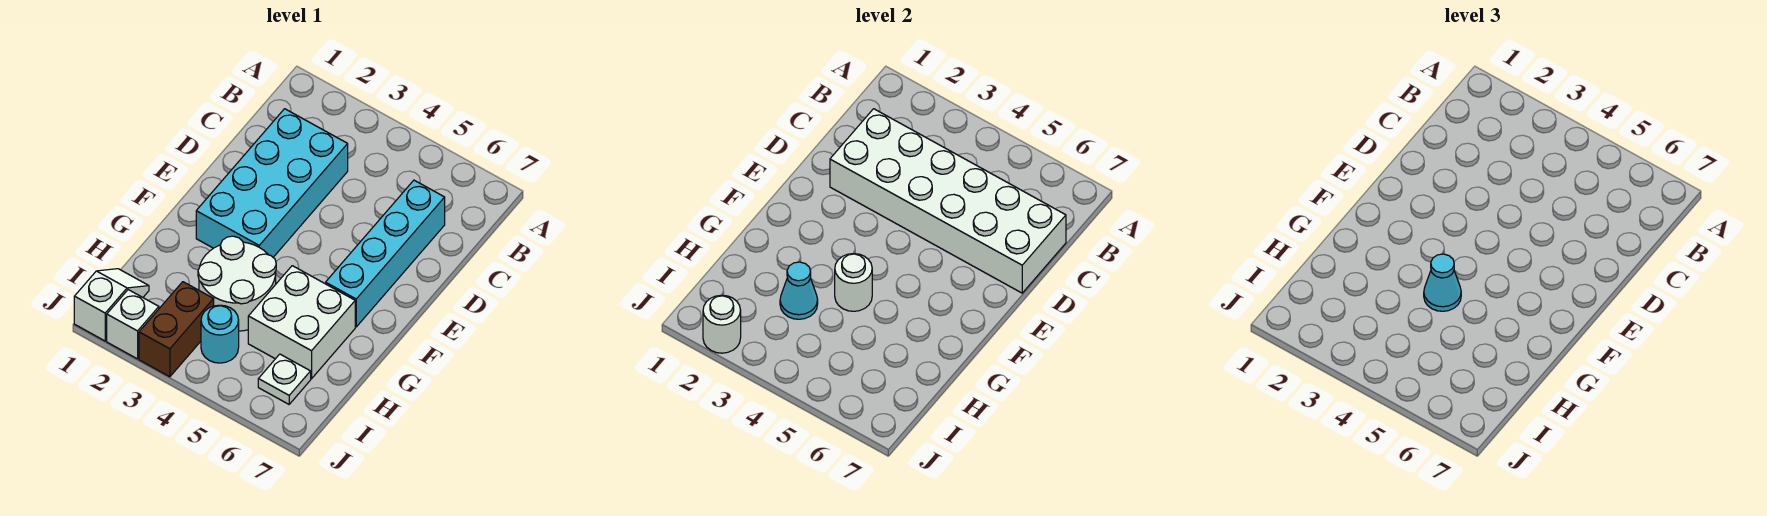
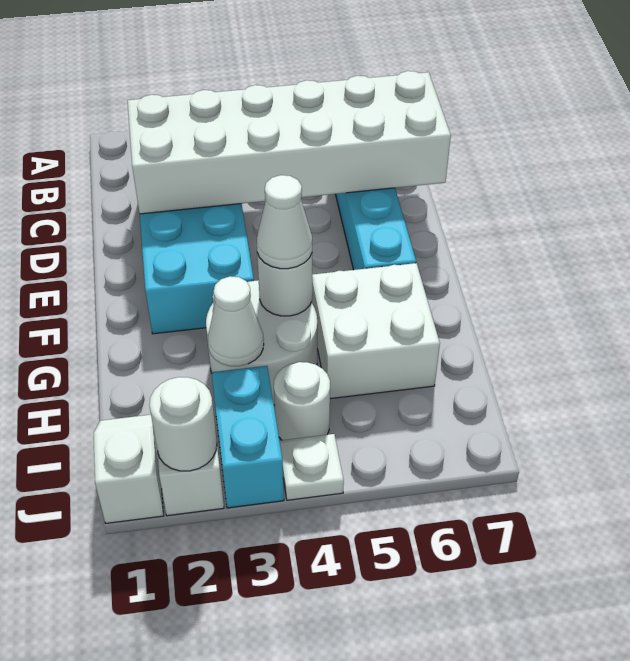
cyan cone G4 level 3 -> white cone G4 level 3
cyan cone H3 level 2 -> white cone H3 level 2
brown brick I3:J3 level 1 -> cyan brick I3:J3 level 1
cyan round brick I4 level 1 -> white round brick I4 level 1
white plate I6 level 1 -> white plate J4 level 1

